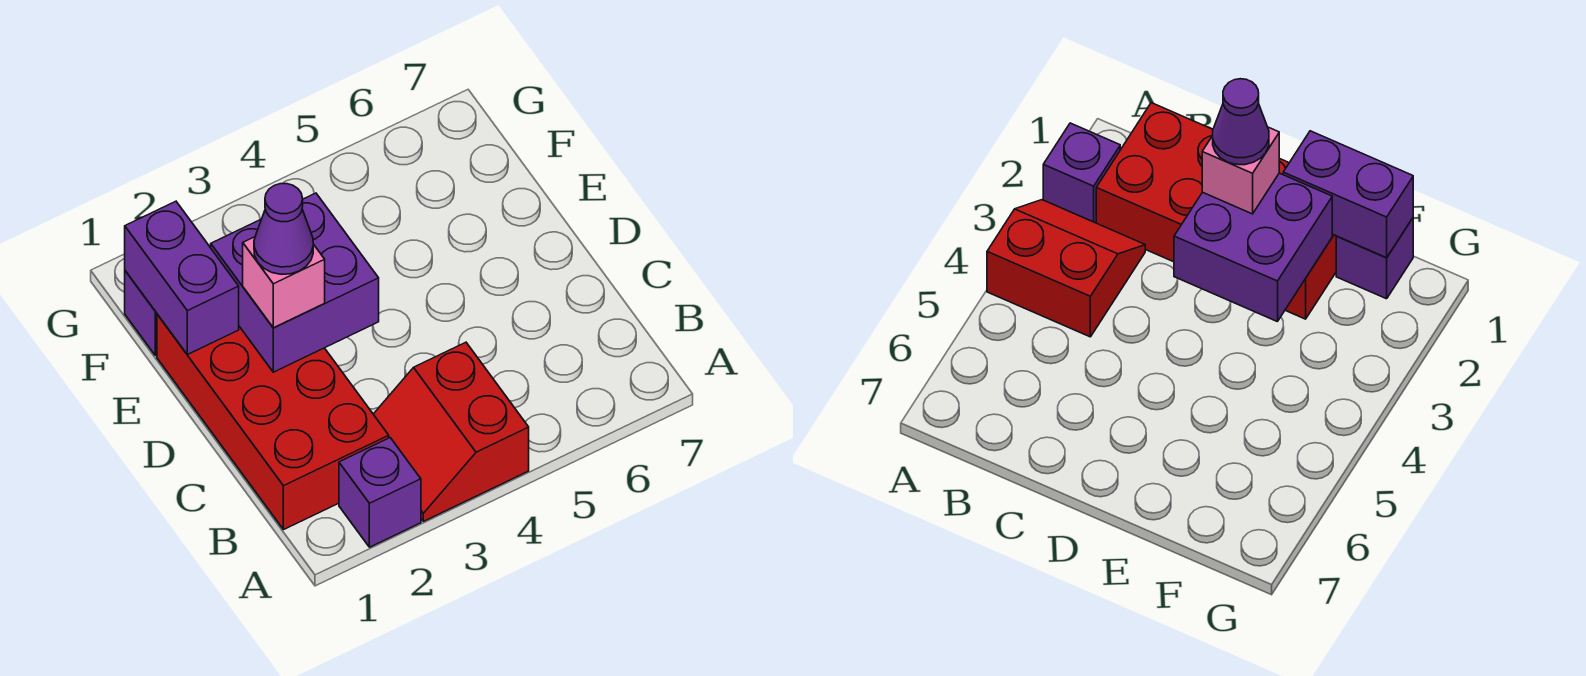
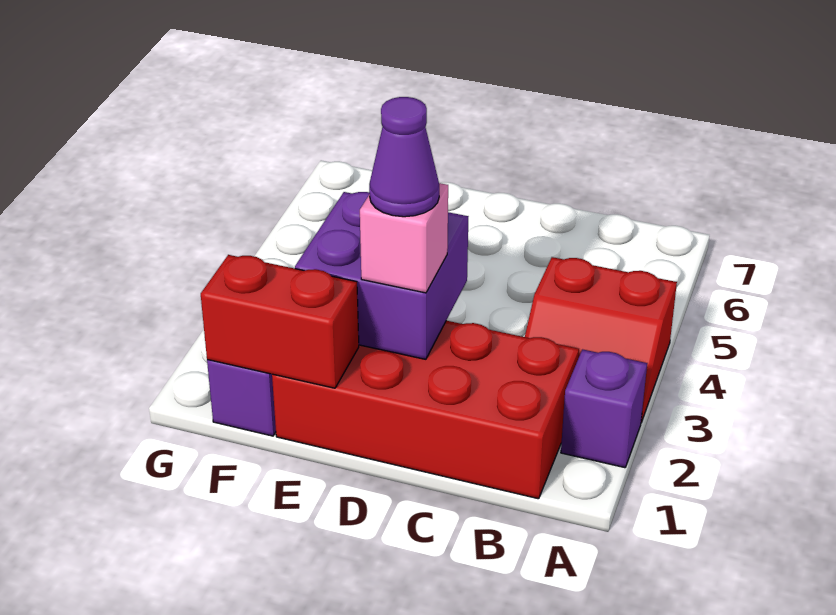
purple brick E1:F1 level 2 -> red brick E1:F1 level 2

